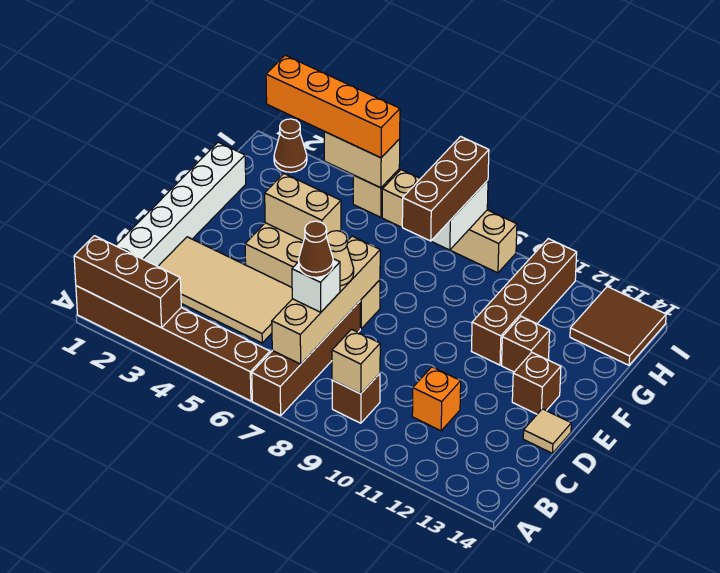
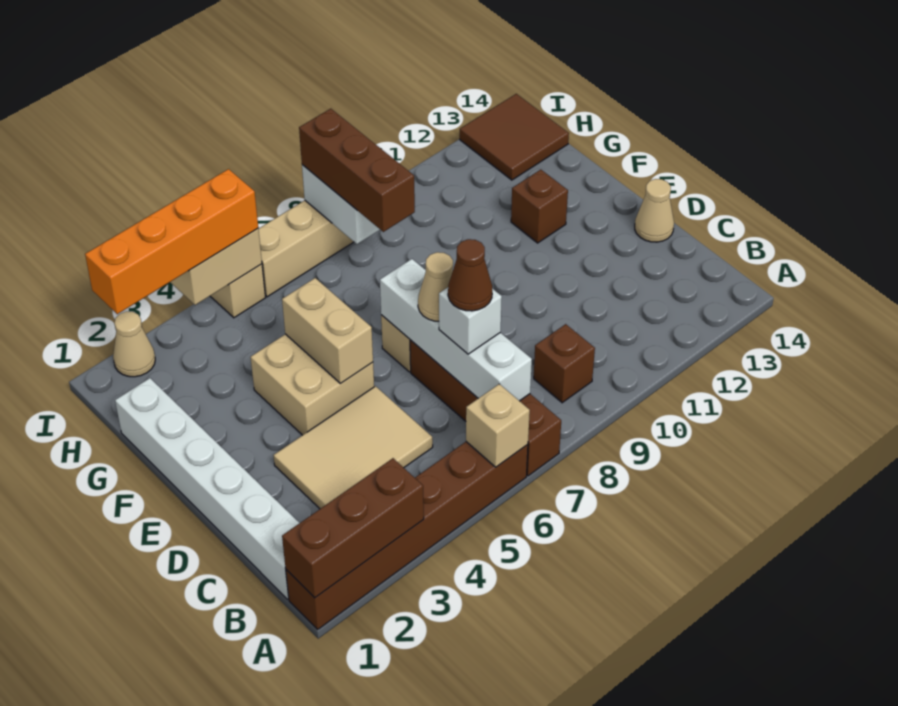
tan brick B7:E7 level 2 -> white brick B7:E7 level 2
tan brick B9 level 2 -> tan brick A6 level 2
tan tile C2:D5 level 1 -> tan tile C3:D5 level 1
orange brick C11 level 1 -> none
tan tile D14 level 1 -> tan cone D14 level 1
brown brick E13 level 1 -> none
tan brick F4:F5 level 2 -> tan brick E5:F5 level 2
brown brick F11:I11 level 1 -> none
brown cone I2 level 1 -> tan cone I2 level 1

